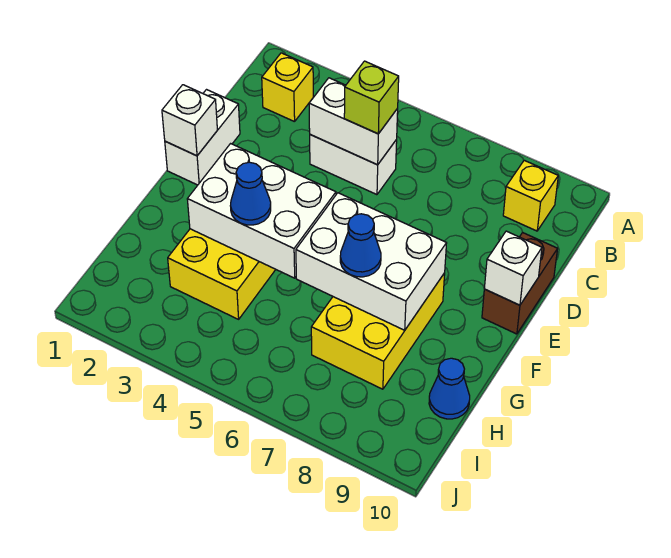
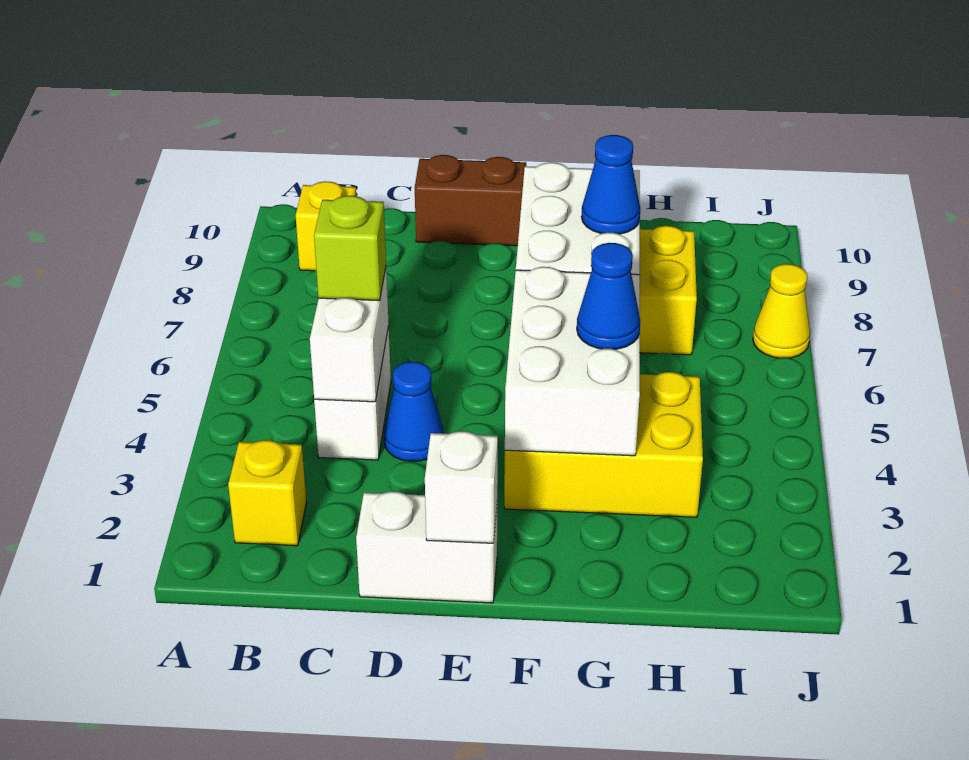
white brick E10 level 2 -> none
blue cone H10 level 1 -> blue cone D4 level 1
none -> yellow cone J7 level 1

